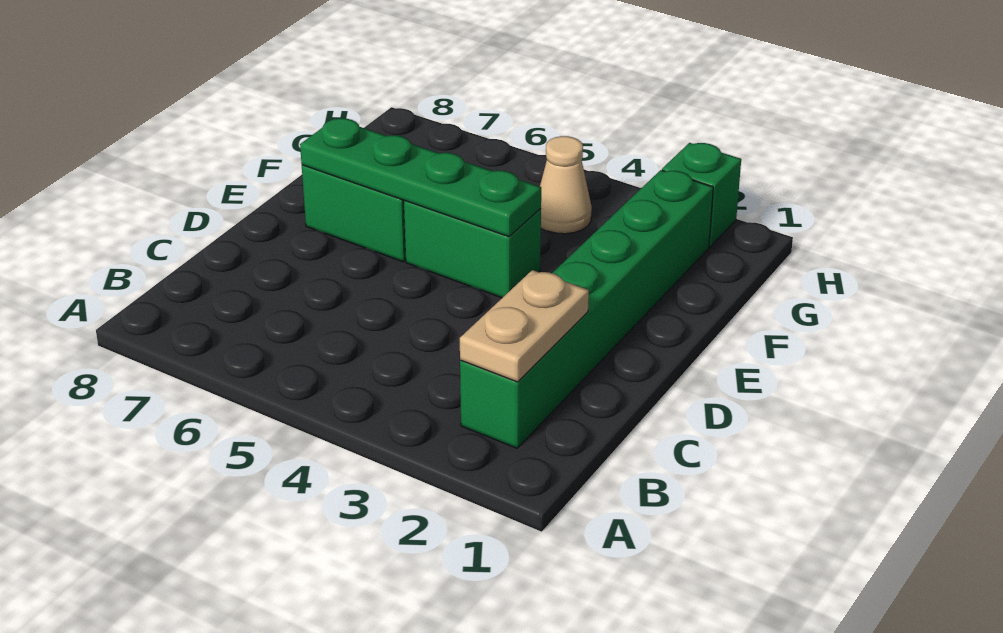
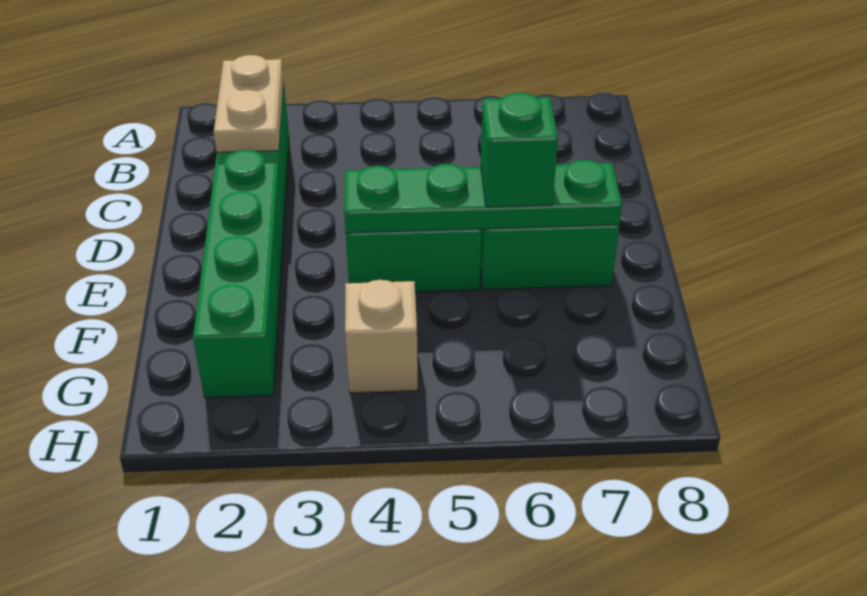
tan cone G4 level 1 -> tan brick G4 level 1
green brick H2 level 1 -> green brick E6 level 3

